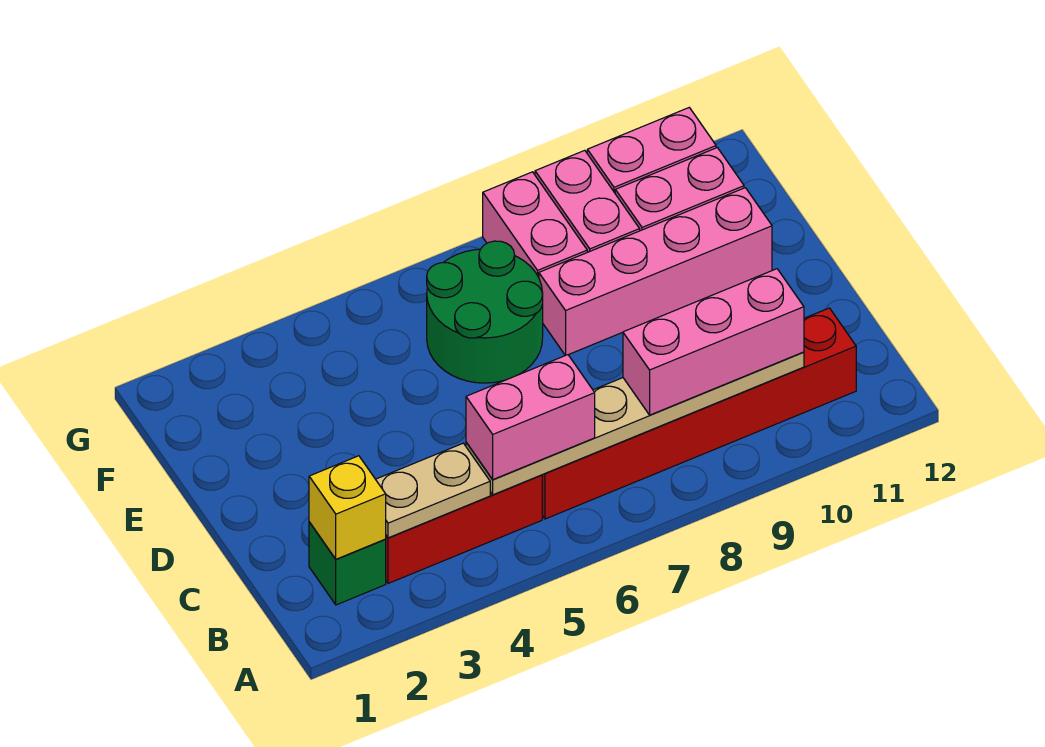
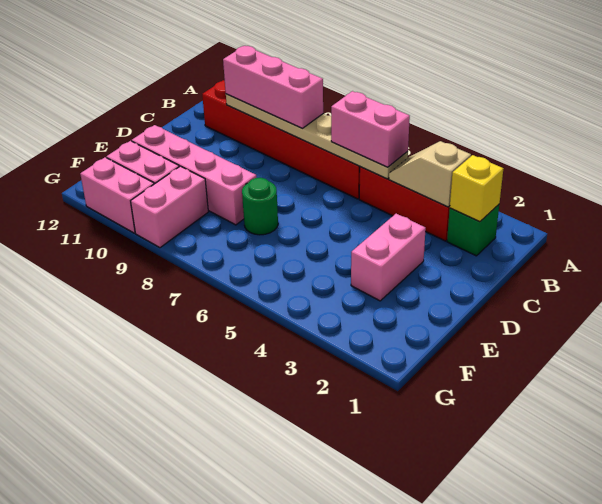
tan plate B3:B4 level 2 -> tan slope B3:B4 level 2 top 3
green round brick E6:F7 level 1 -> green round brick E7 level 1
pink brick F8:G8 level 1 -> pink brick D3:E3 level 1

